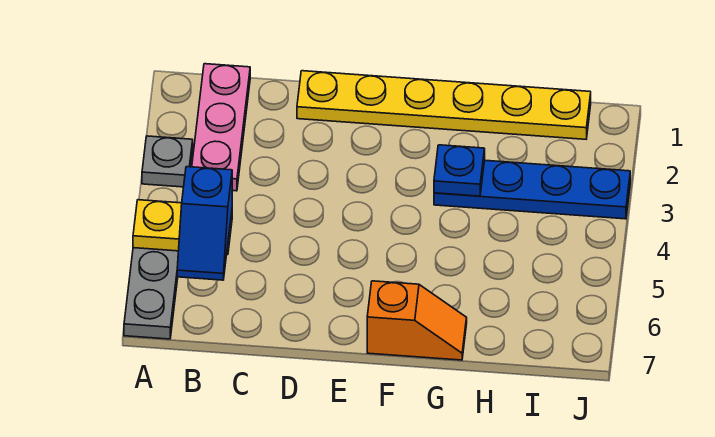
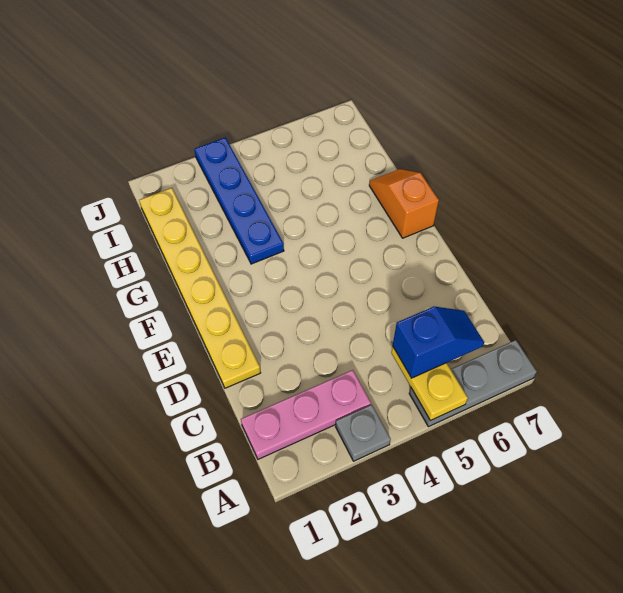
blue plate G3 level 2 -> none

